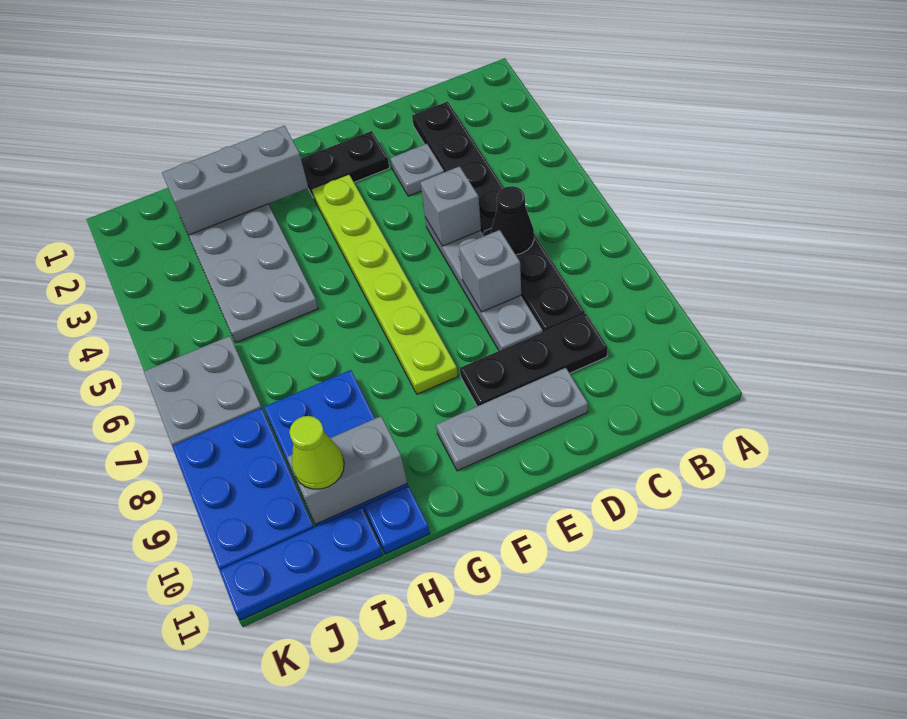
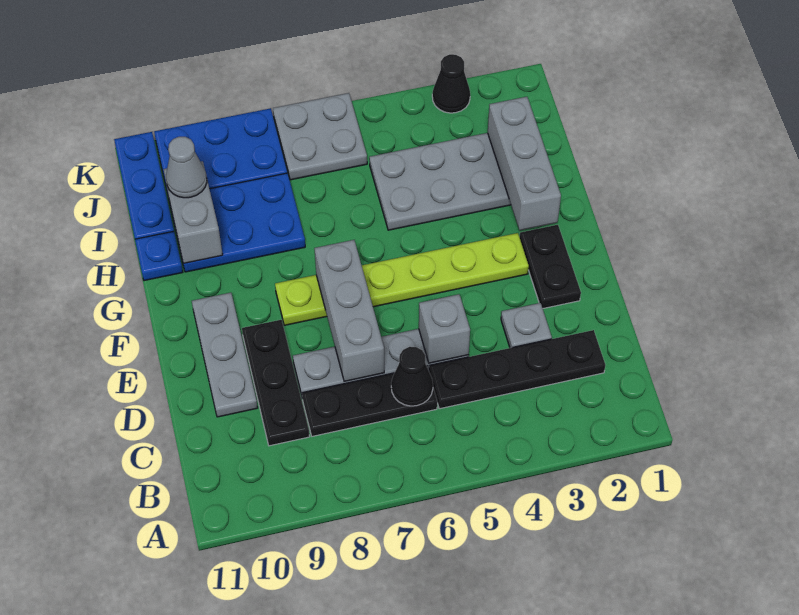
grey brick D7 level 2 -> grey brick D7:F7 level 2
lime cone I10 level 3 -> grey cone I10 level 3
none -> black cone K3 level 1

